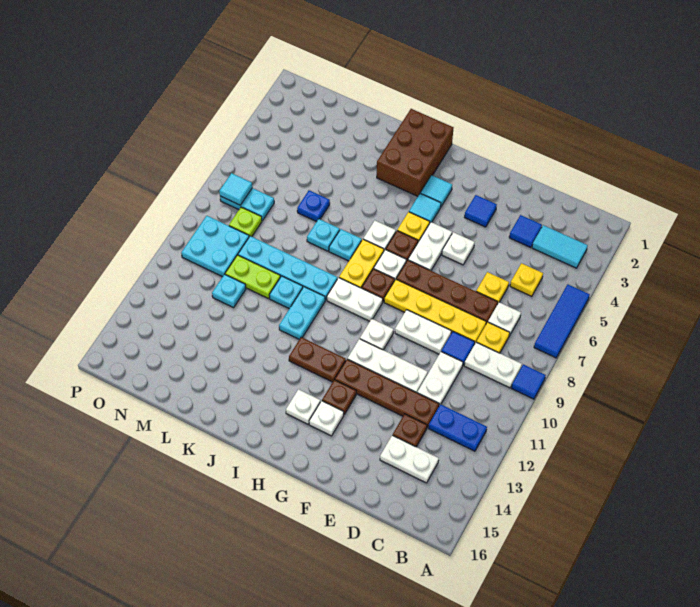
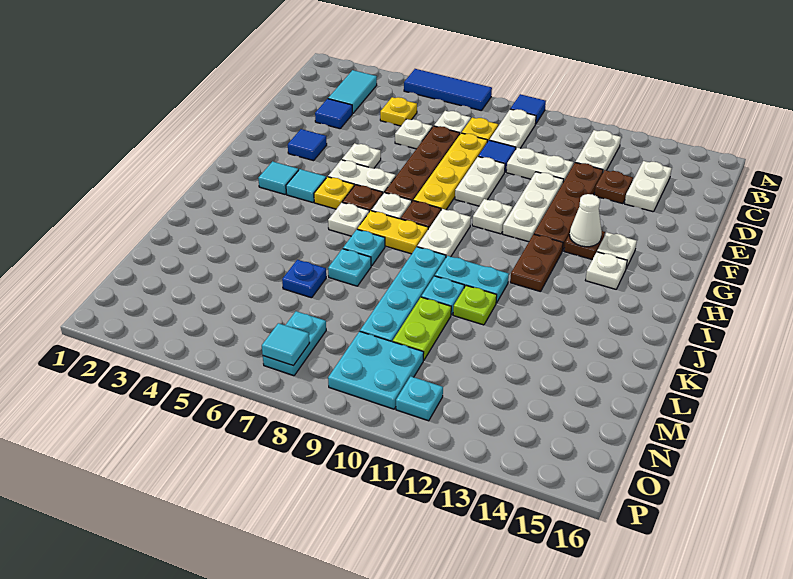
blue plate B12:C12 level 1 -> white plate B12:C12 level 1
yellow plate D6 level 1 -> white plate D6 level 1
none -> white cone G13 level 2
brown brick I1:J3 level 1 -> none
cyan plate M11 level 1 -> cyan plate O11 level 1
lime plate N8 level 1 -> lime plate K11 level 1

